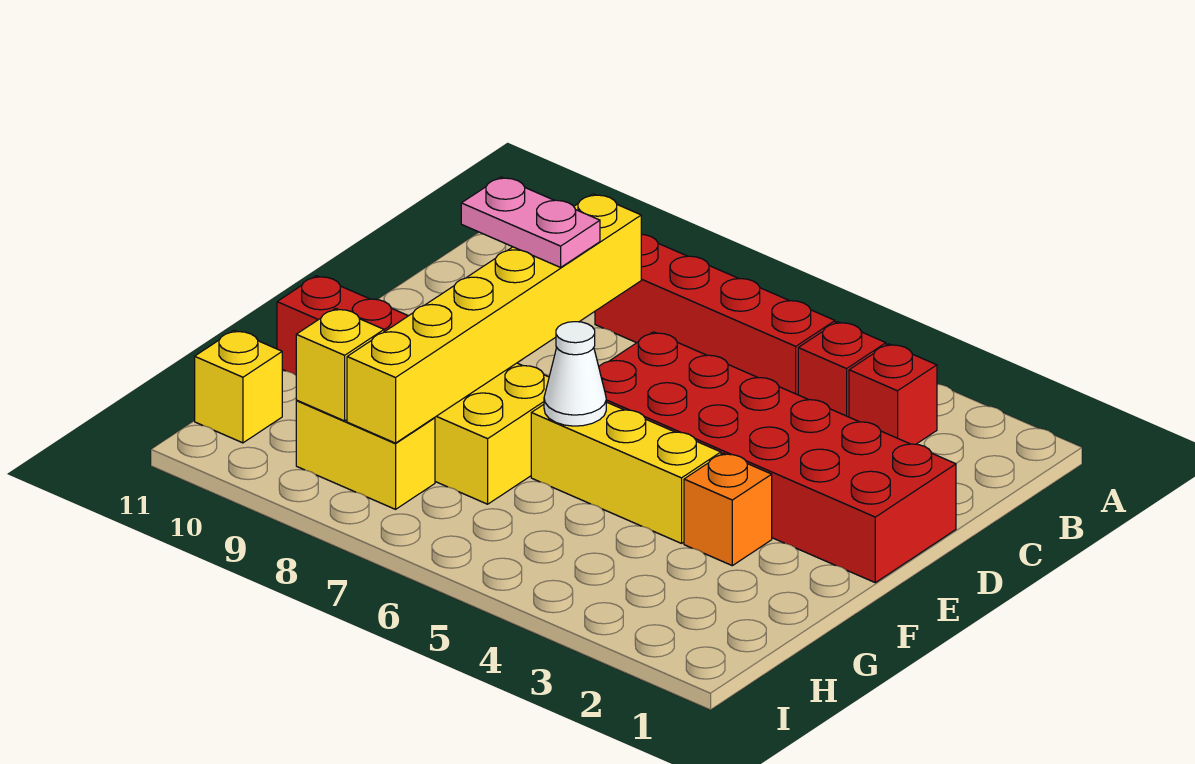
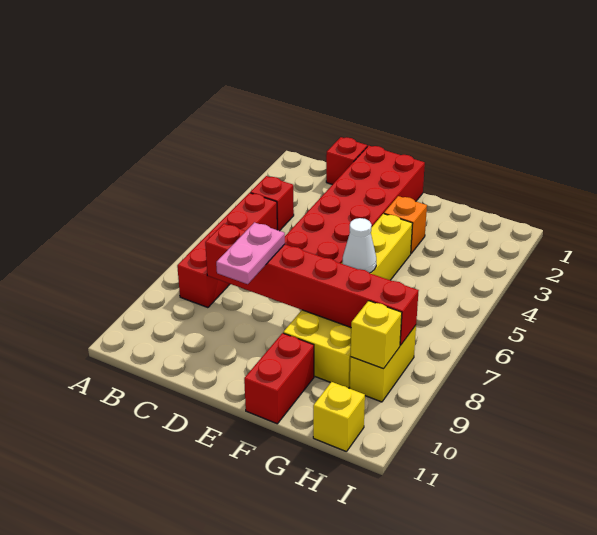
red brick B3 level 1 -> red brick C1 level 1
yellow brick C8:H8 level 2 -> red brick C8:H8 level 2

